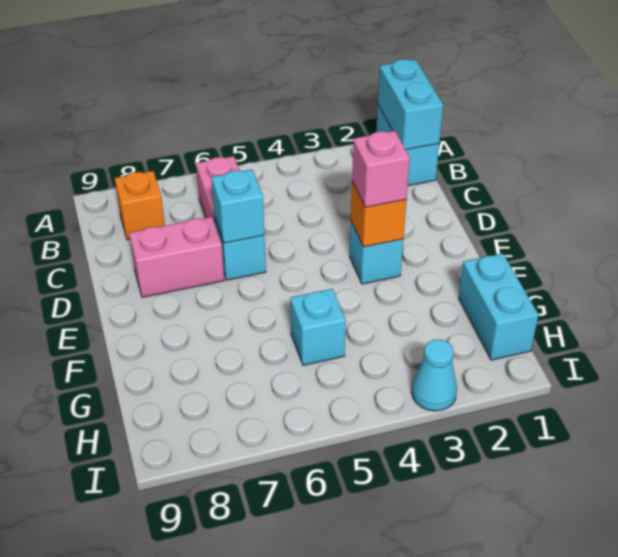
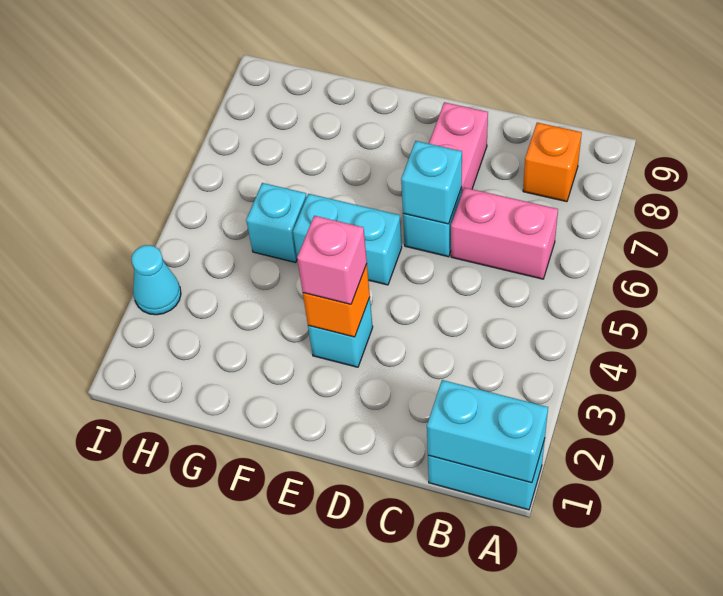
cyan brick G1:H1 level 1 -> cyan brick E5:F5 level 1

